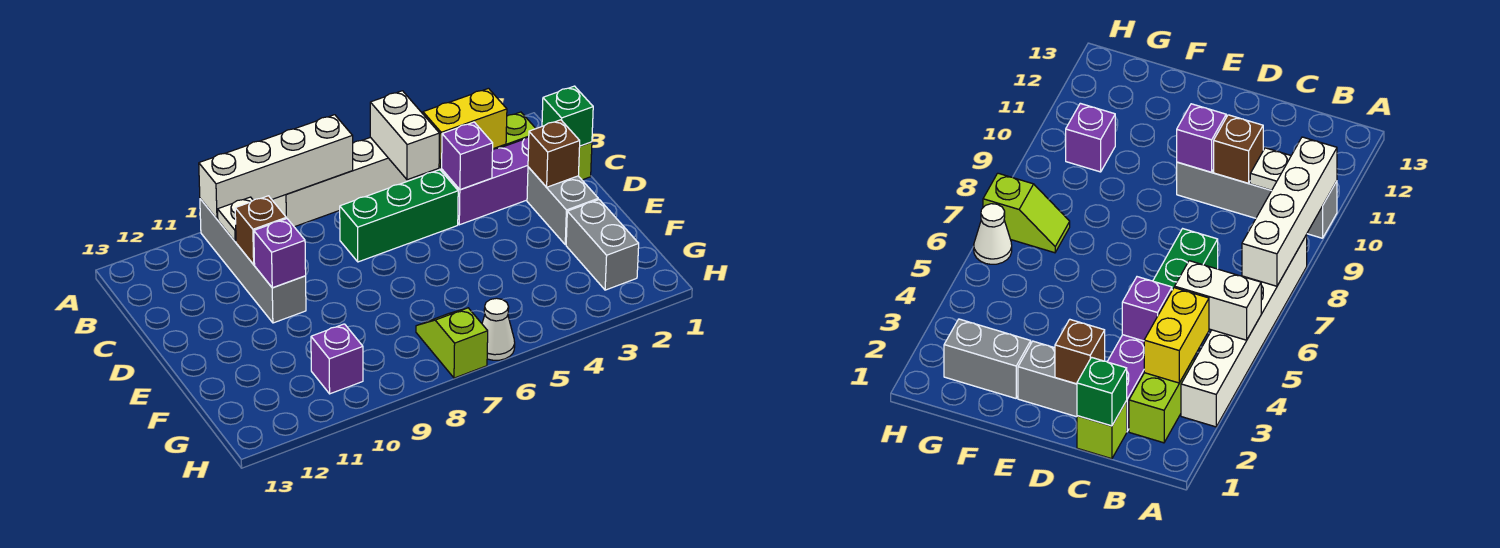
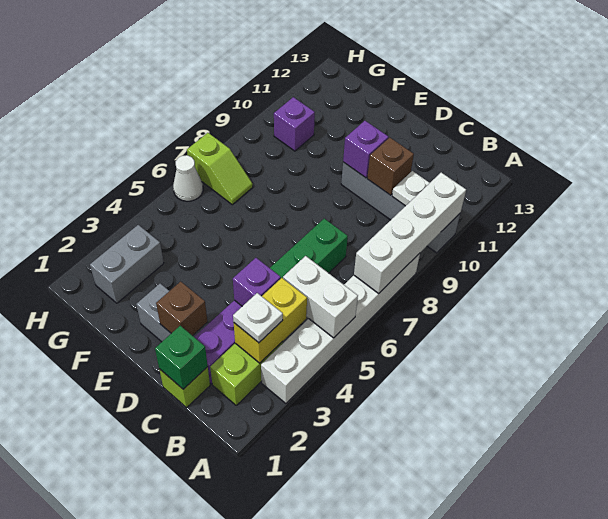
none -> white plate B3 level 3
grey brick F2:G2 level 1 -> grey brick G2:G3 level 1

